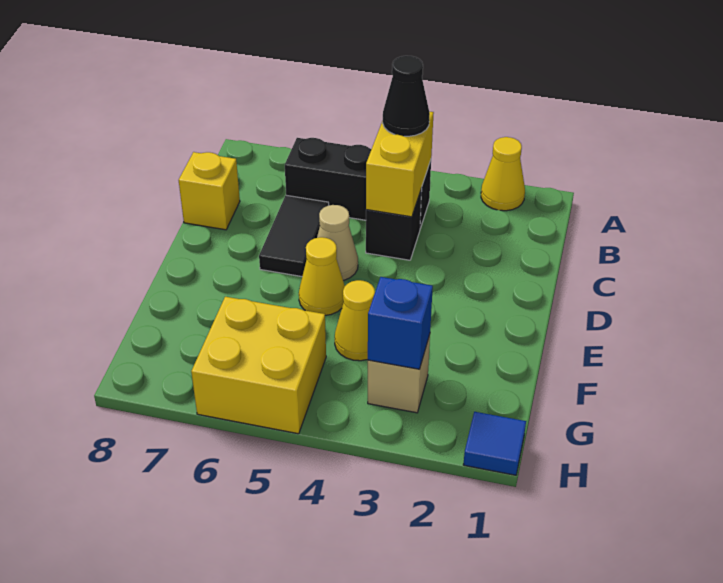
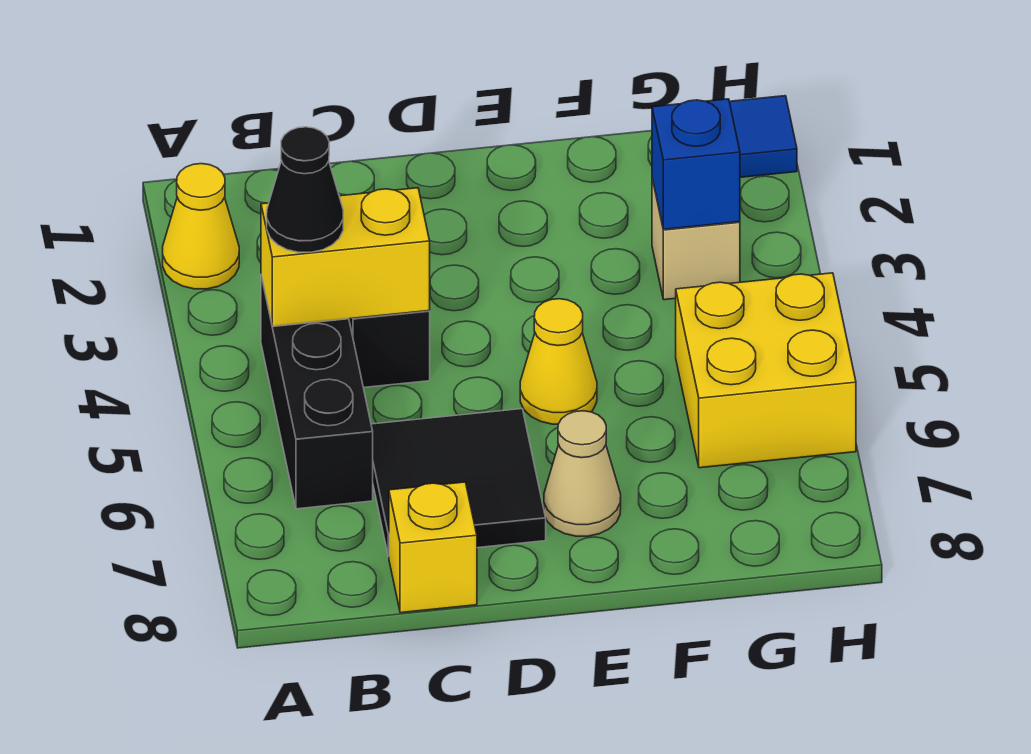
black tile C6:D6 level 1 -> black tile C6:D7 level 1
tan cone D5 level 1 -> tan cone E7 level 1
yellow cone F4 level 1 -> none

